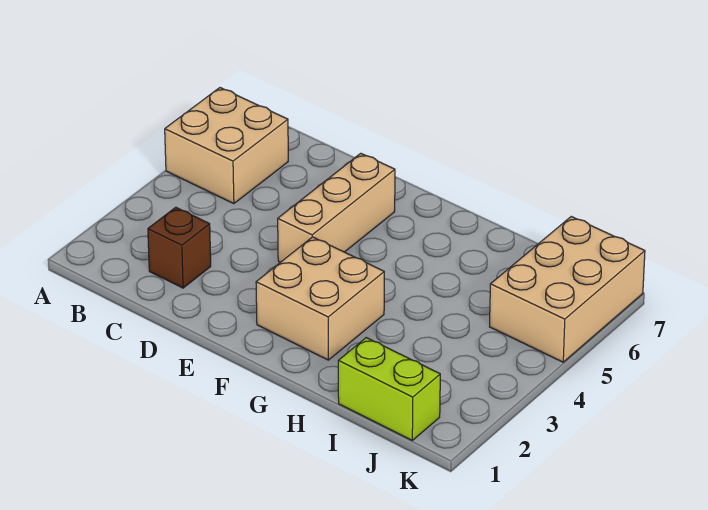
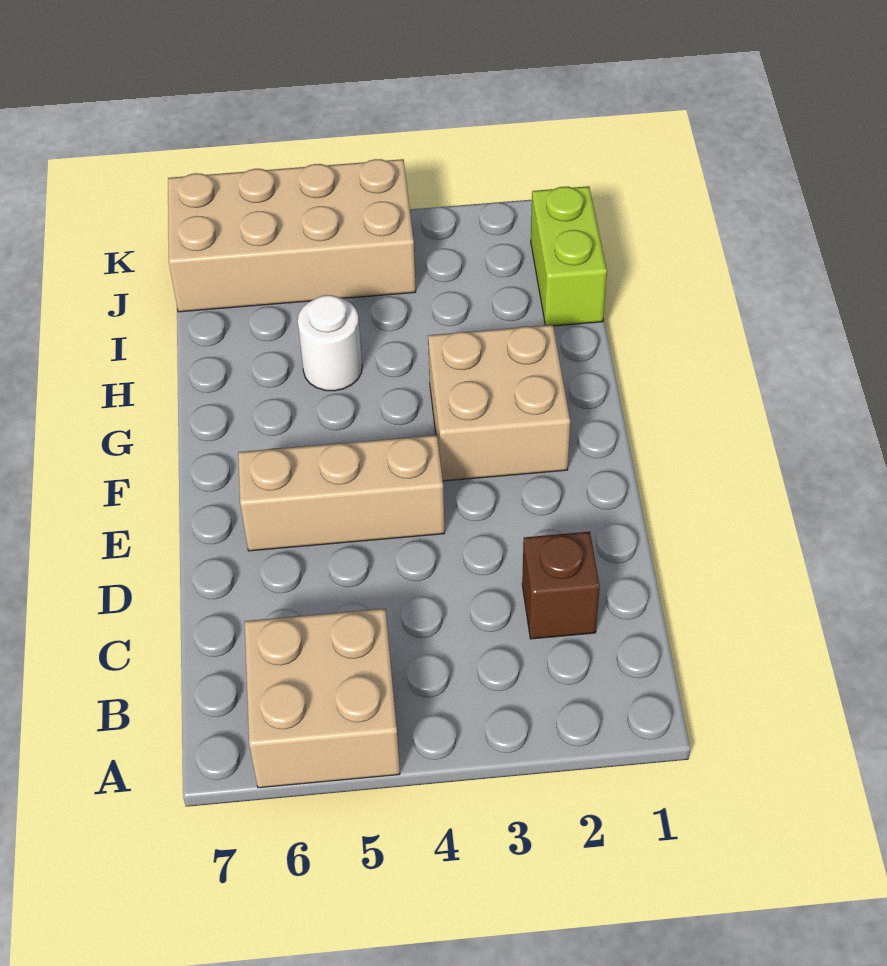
none -> white round brick H5 level 1
tan brick J5:K7 level 1 -> tan brick J4:K7 level 1

